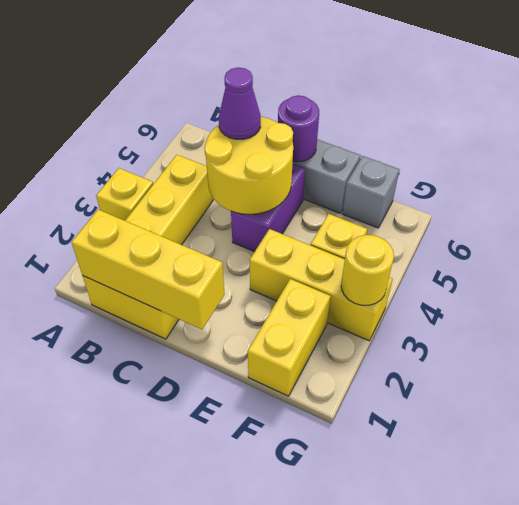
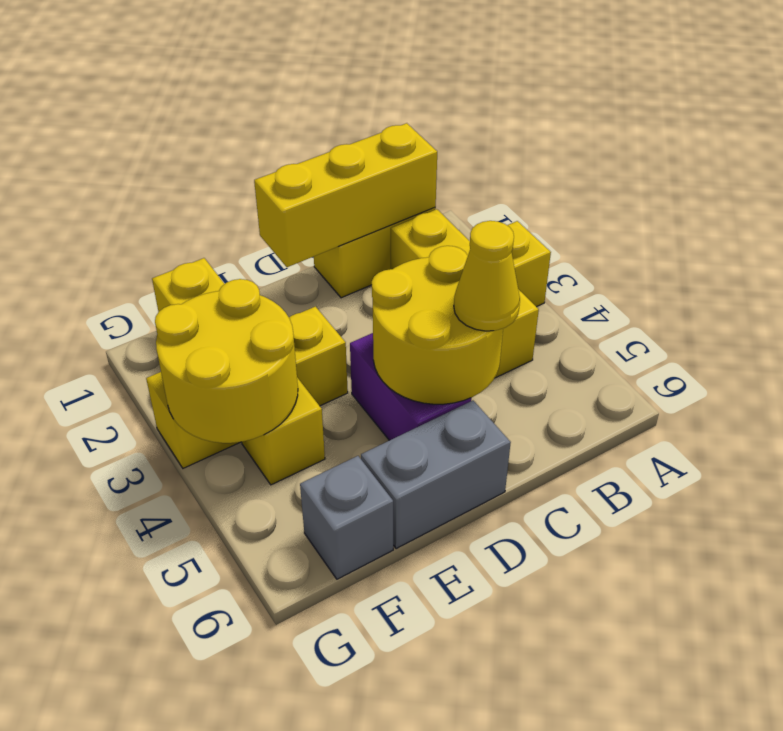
purple cone C5 level 3 -> yellow cone C5 level 3
purple round brick D6 level 2 -> none
yellow round brick G3 level 2 -> yellow round brick F3:G4 level 2

